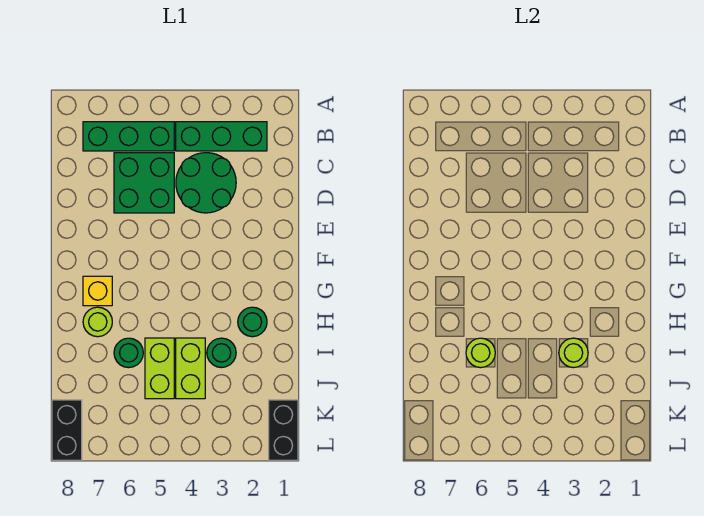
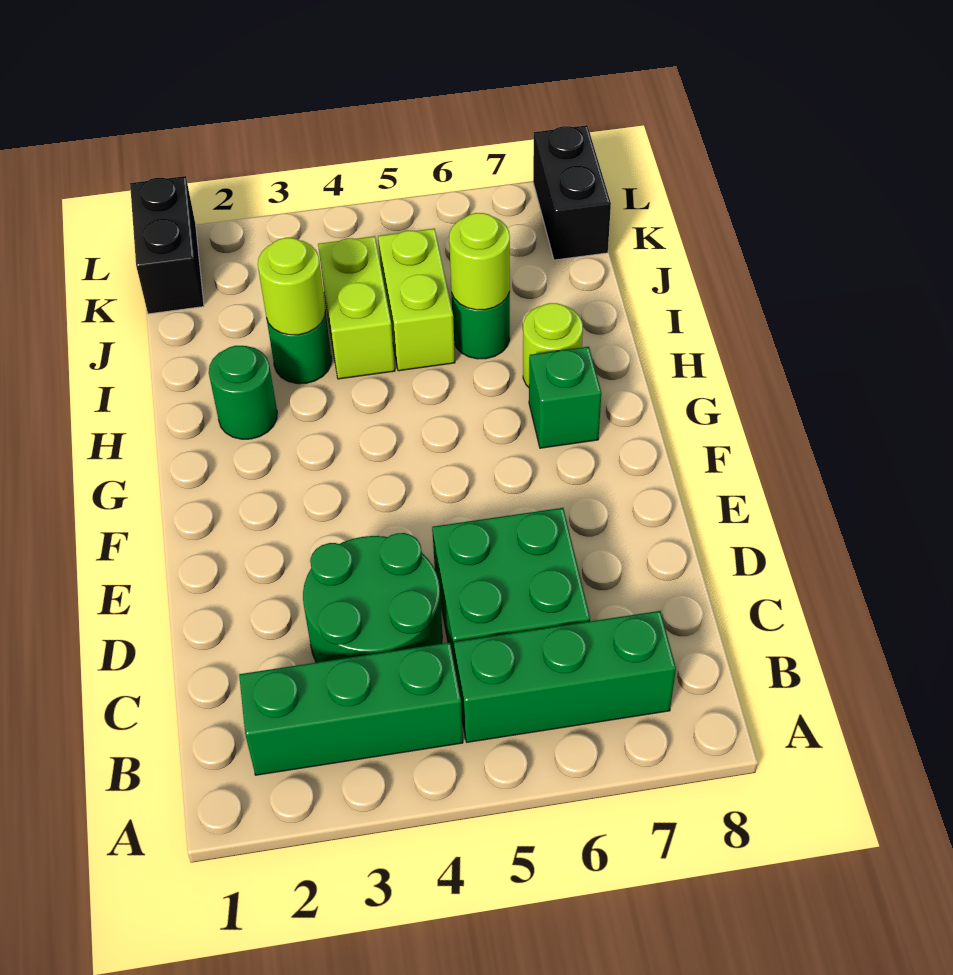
yellow brick G7 level 1 -> green brick G7 level 1

